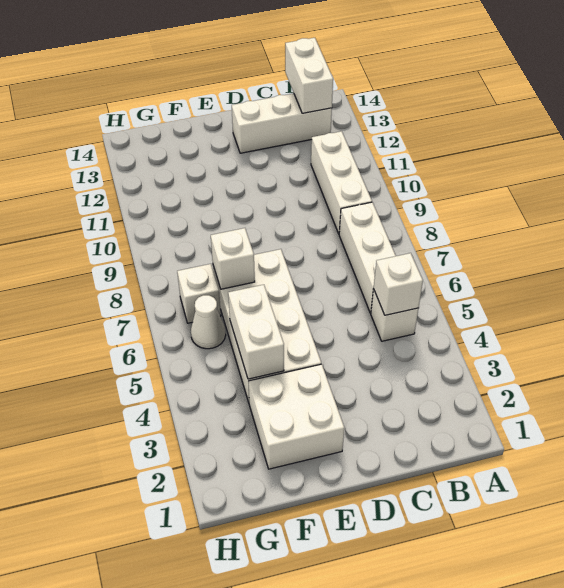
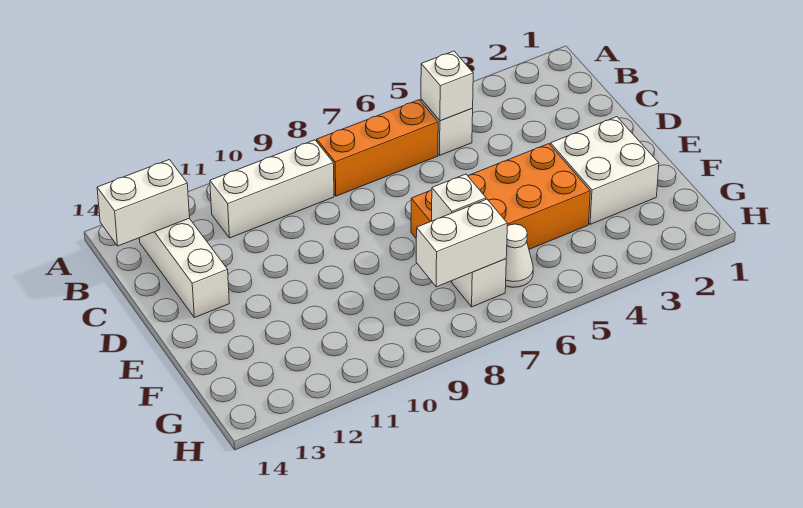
white brick B6:B8 level 1 -> orange brick B6:B8 level 1
white brick E4:F7 level 1 -> orange brick E4:F7 level 1
white brick F4:F5 level 2 -> white brick G7:G8 level 2

